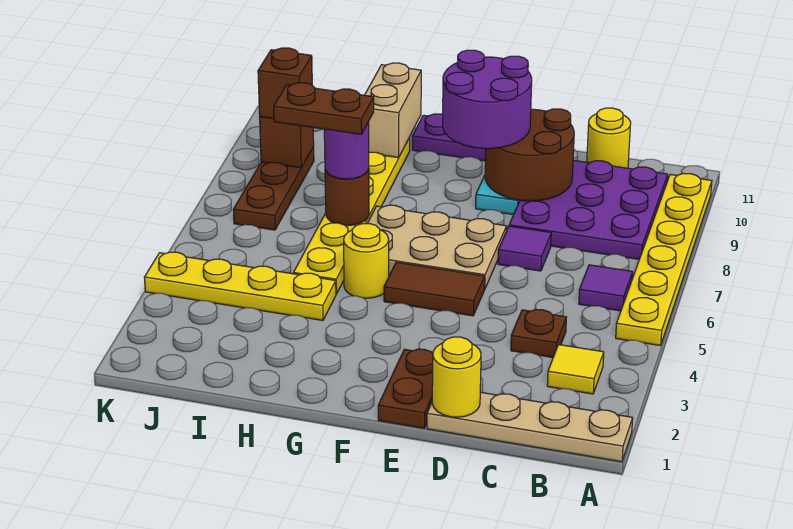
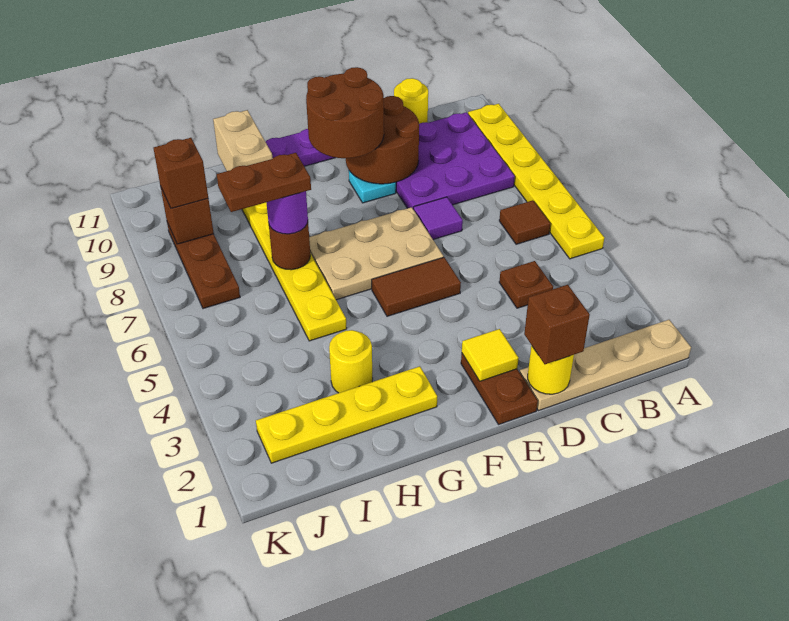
yellow tile B3 level 1 -> yellow tile E2 level 2
purple tile B6 level 1 -> brown tile B6 level 1
none -> brown brick D1 level 3
purple round brick E9:F10 level 3 -> brown round brick E9:F10 level 3
yellow round brick G5 level 1 -> yellow round brick H3 level 1
yellow plate H4:K4 level 1 -> yellow plate G2:J2 level 1

